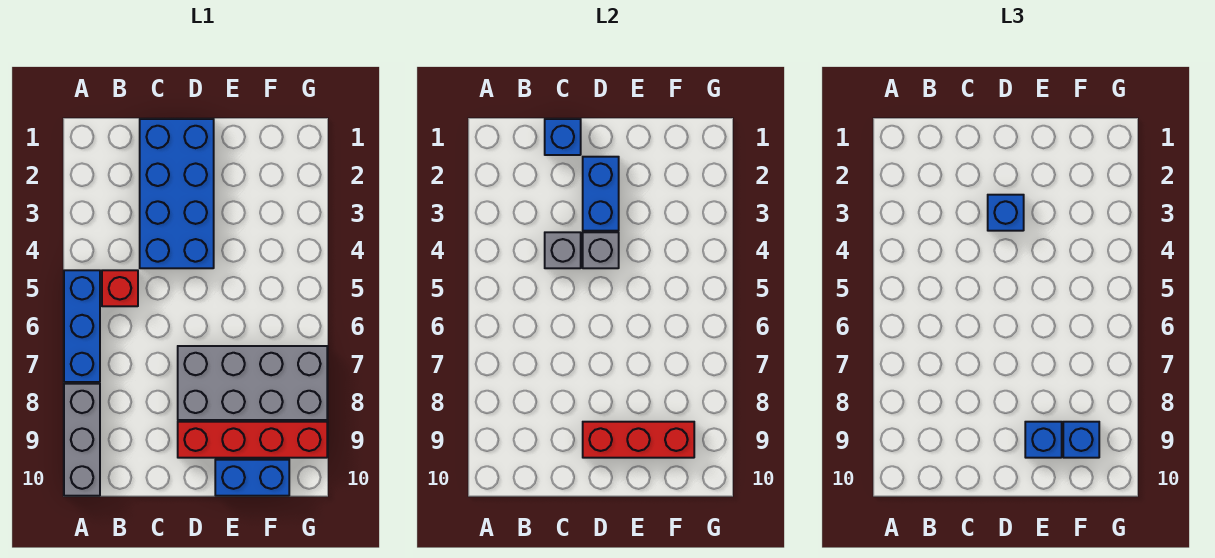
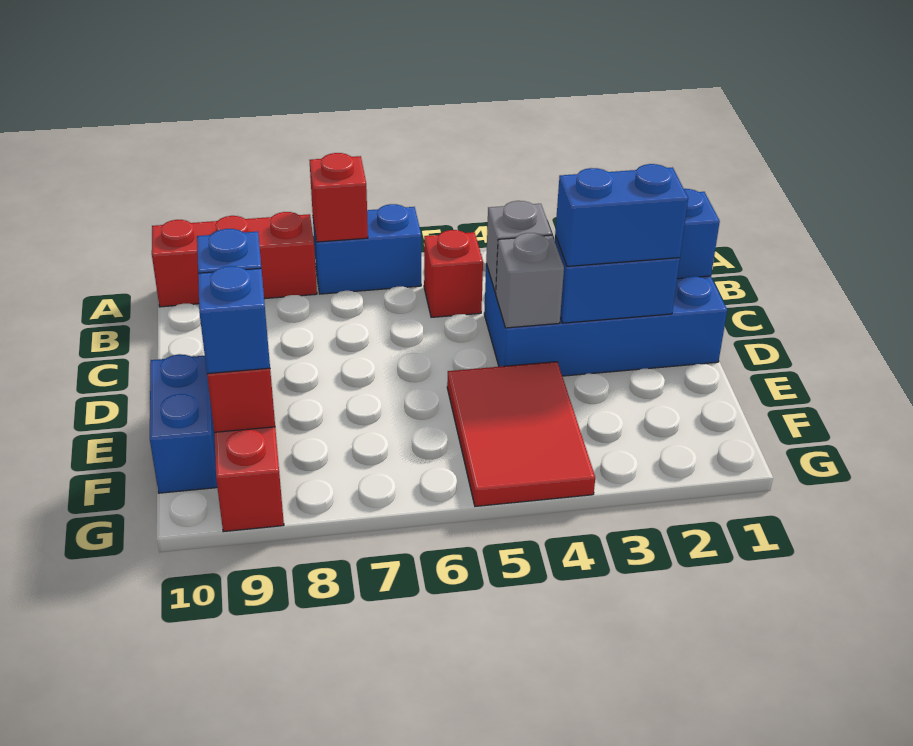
blue brick A5:A7 level 1 -> blue brick A6:A7 level 1
none -> red brick A7 level 2
grey brick A8:A10 level 1 -> red brick A8:A10 level 1
blue brick D3 level 3 -> blue brick D2:D3 level 3
grey brick D7:G8 level 1 -> none
none -> red tile E4:G5 level 1

